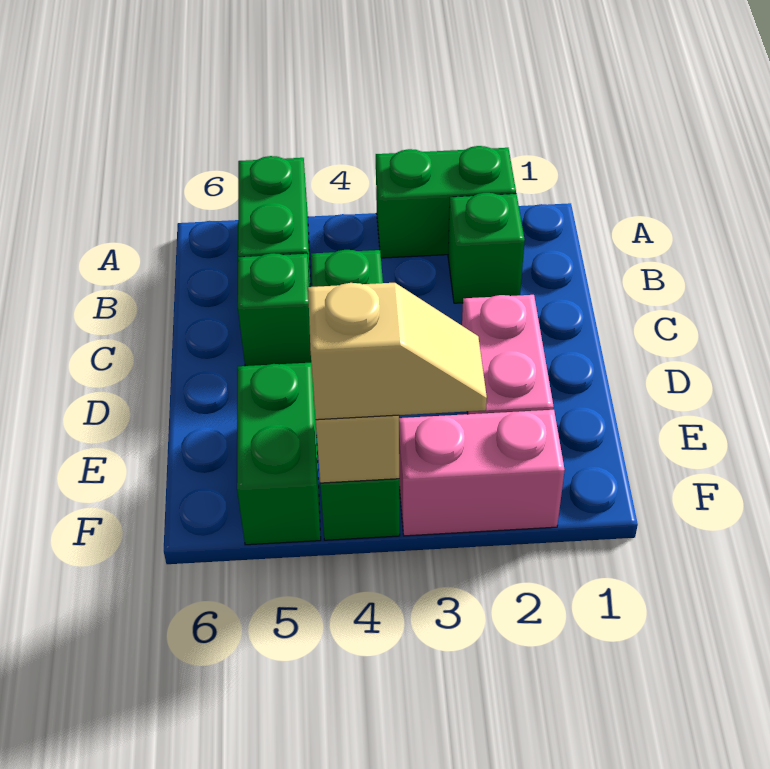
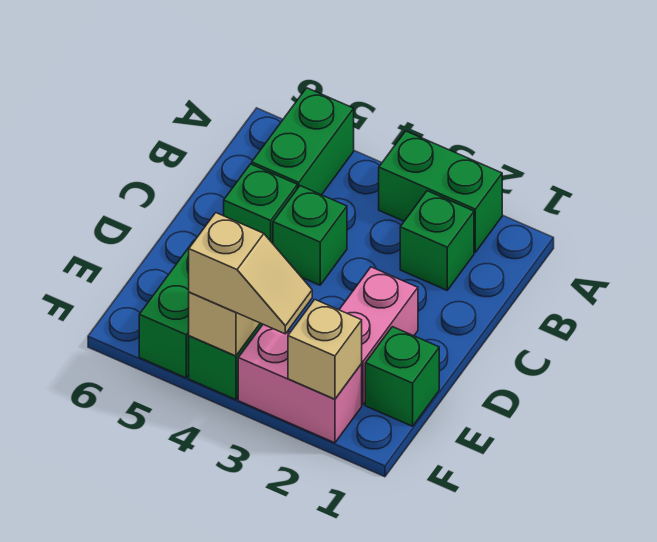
none -> green brick E1 level 1
none -> tan brick F2 level 2

